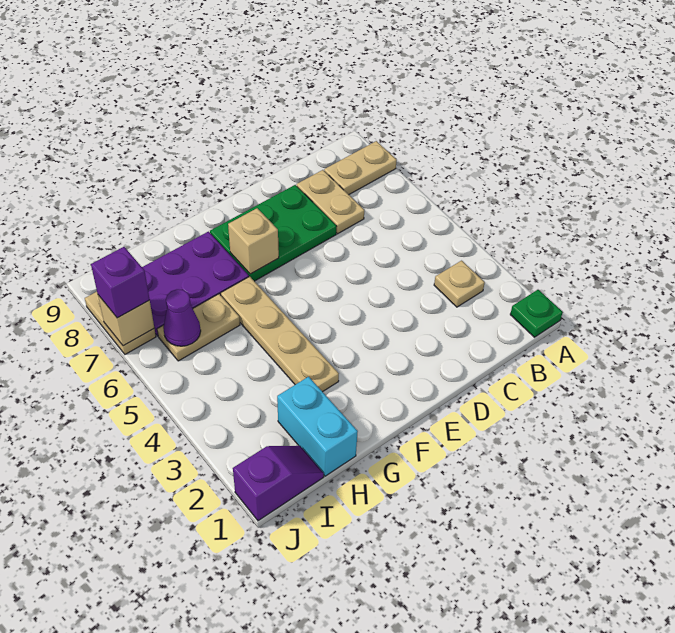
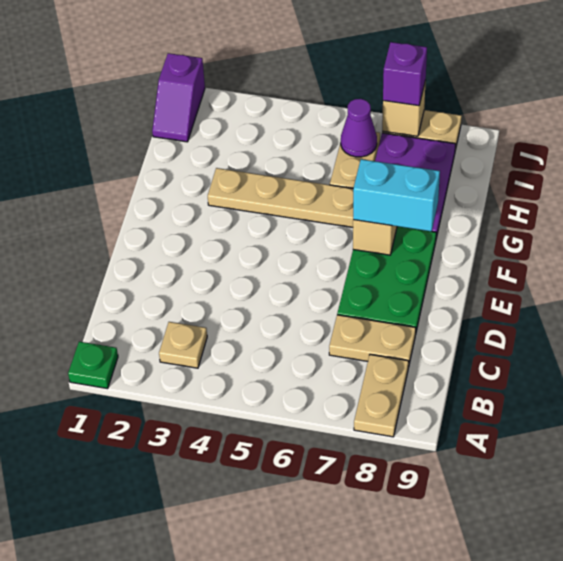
cyan brick H1:H2 level 1 -> cyan brick F7:F8 level 3

